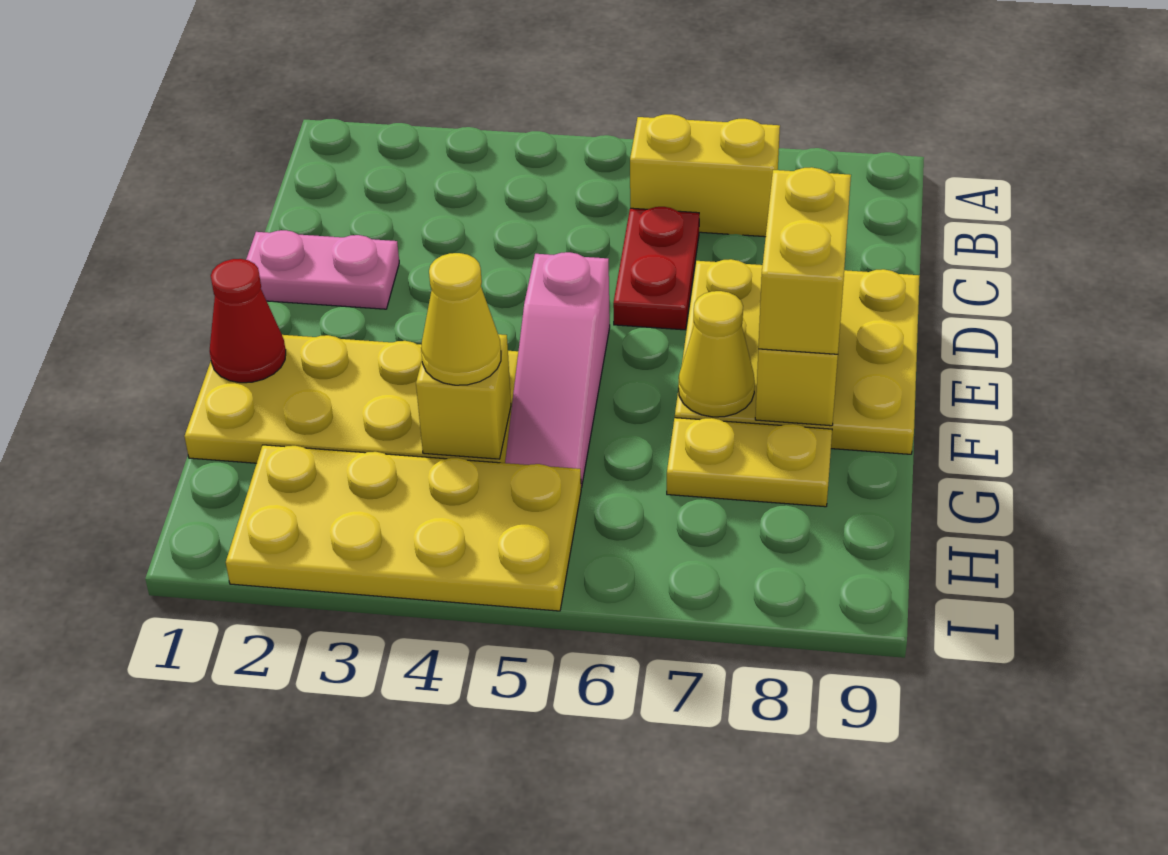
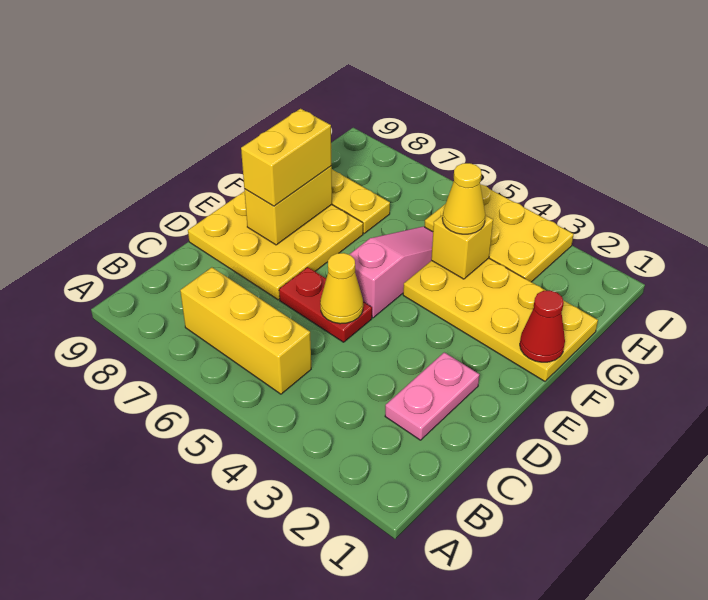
yellow brick B6:B7 level 1 -> yellow brick B5:B7 level 1
red plate C6:D6 level 1 -> red plate D5:D6 level 1
pink plate D1:D2 level 1 -> pink plate C2:D2 level 1
yellow cone F7 level 2 -> yellow cone D5 level 2
yellow plate H2:I5 level 1 -> yellow plate H3:I5 level 1

